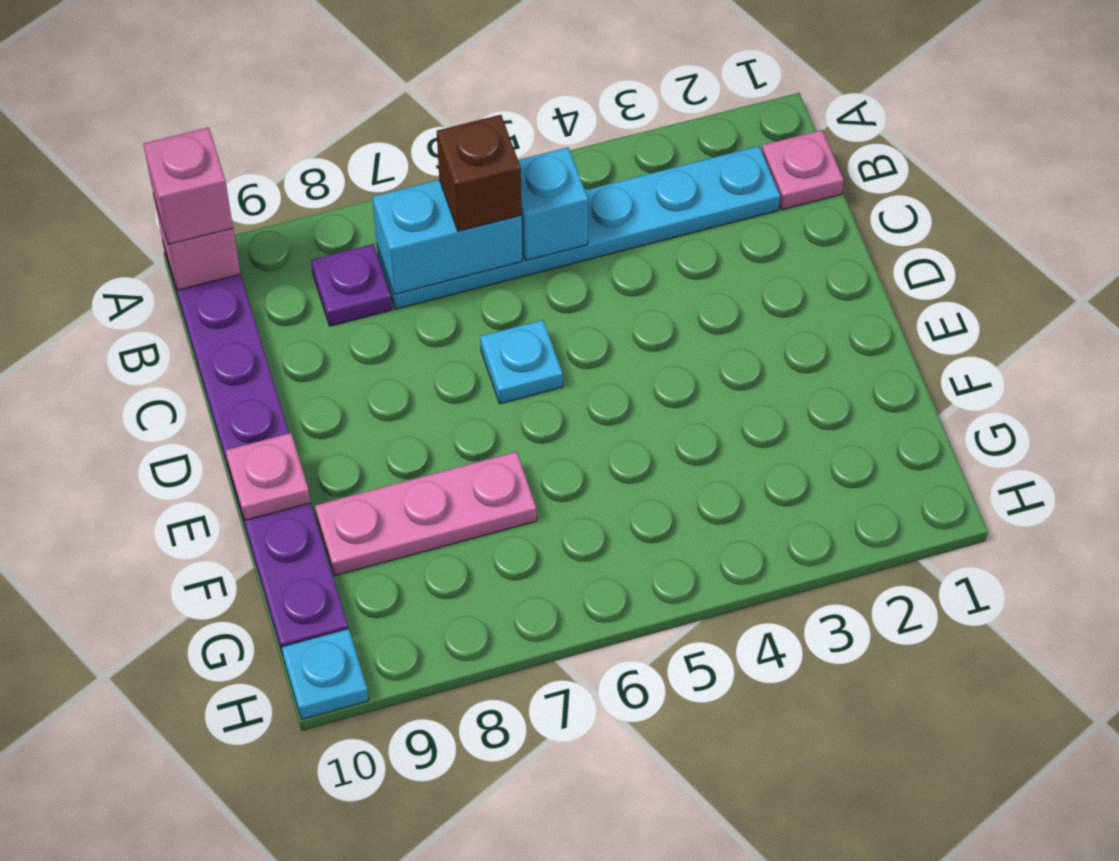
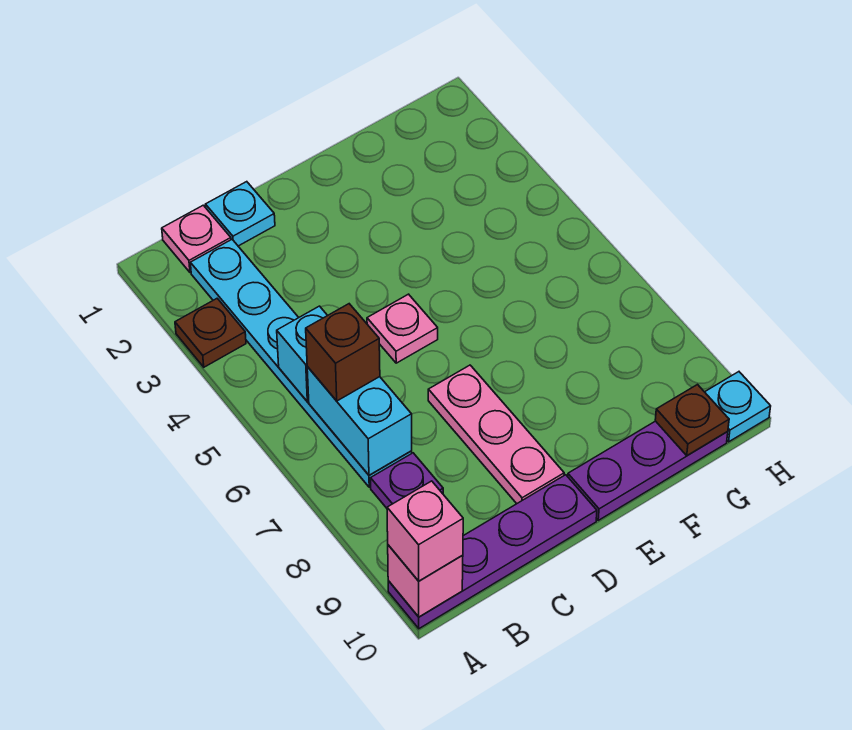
none -> brown plate A3 level 1
cyan plate D6 level 1 -> cyan plate C1 level 1
pink plate E10 level 2 -> pink plate D5 level 1
pink plate F7:F9 level 1 -> pink plate D7:D9 level 1
none -> brown plate G10 level 2

